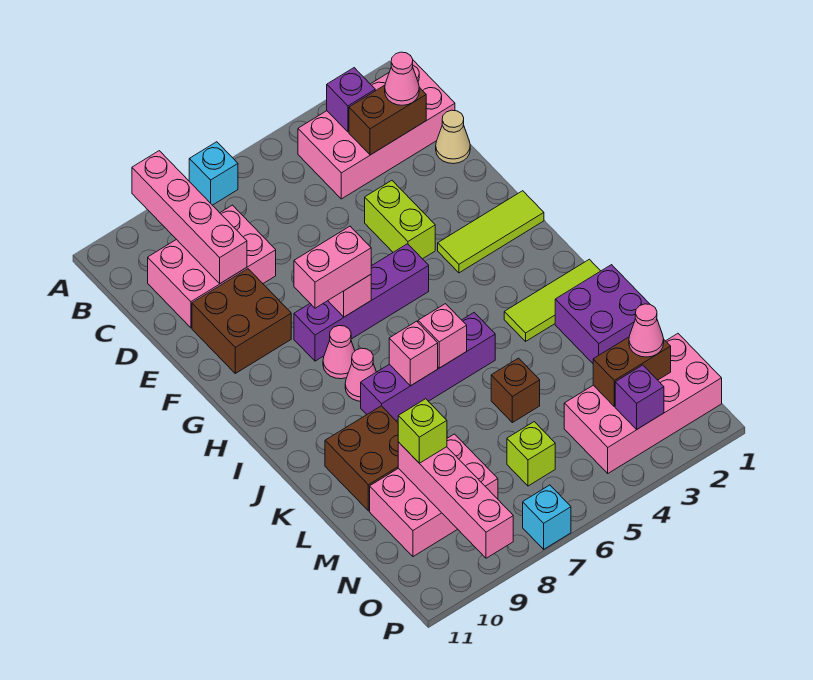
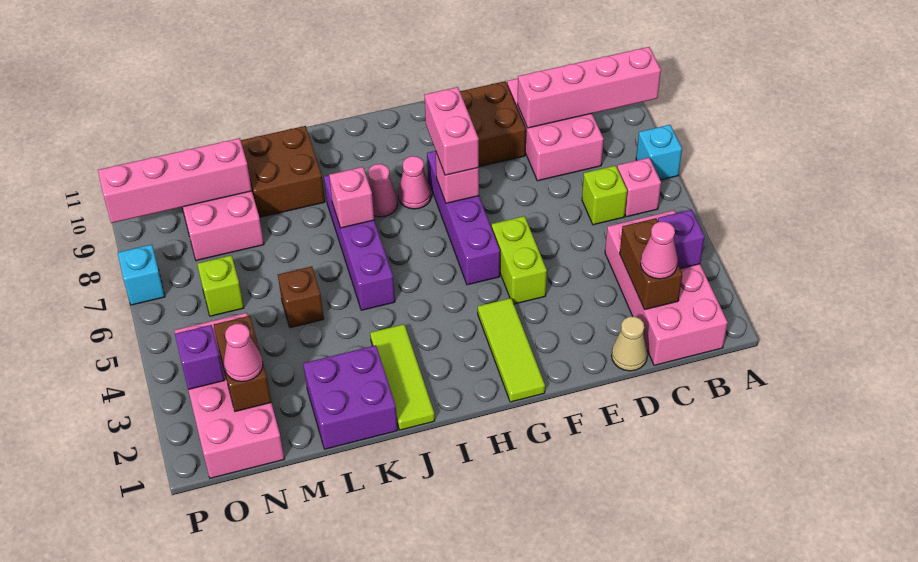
lime brick E4:F4 level 1 -> lime brick F4:F5 level 1
pink brick J6 level 2 -> pink brick B6 level 1
lime brick M9 level 3 -> lime brick C6 level 1

